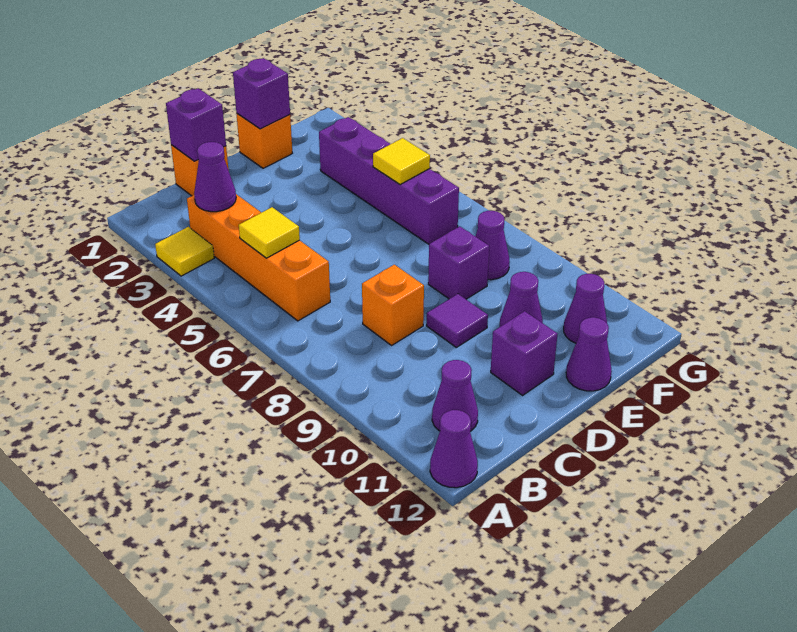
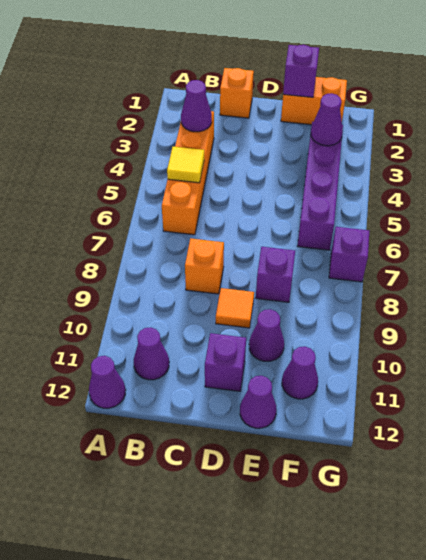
yellow tile A3 level 1 -> none
purple brick C1 level 2 -> purple brick G7 level 1
purple tile D9 level 1 -> orange tile D9 level 1
orange brick E1 level 1 -> orange brick E1:F1 level 1
yellow tile F5 level 2 -> none
purple cone F8 level 1 -> purple cone F3 level 2

